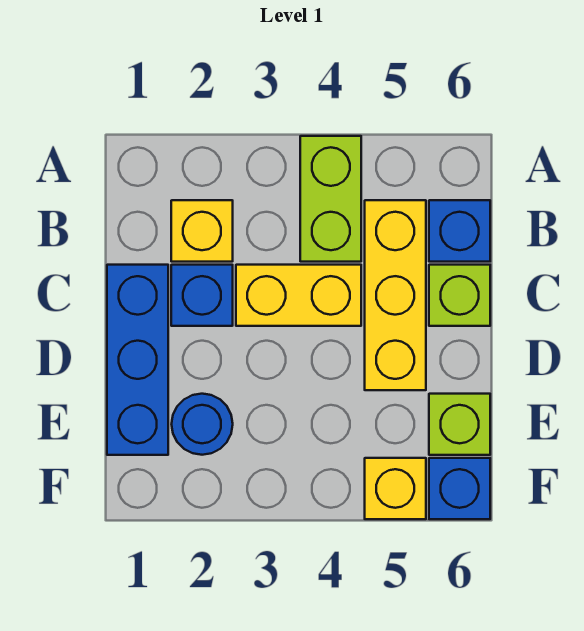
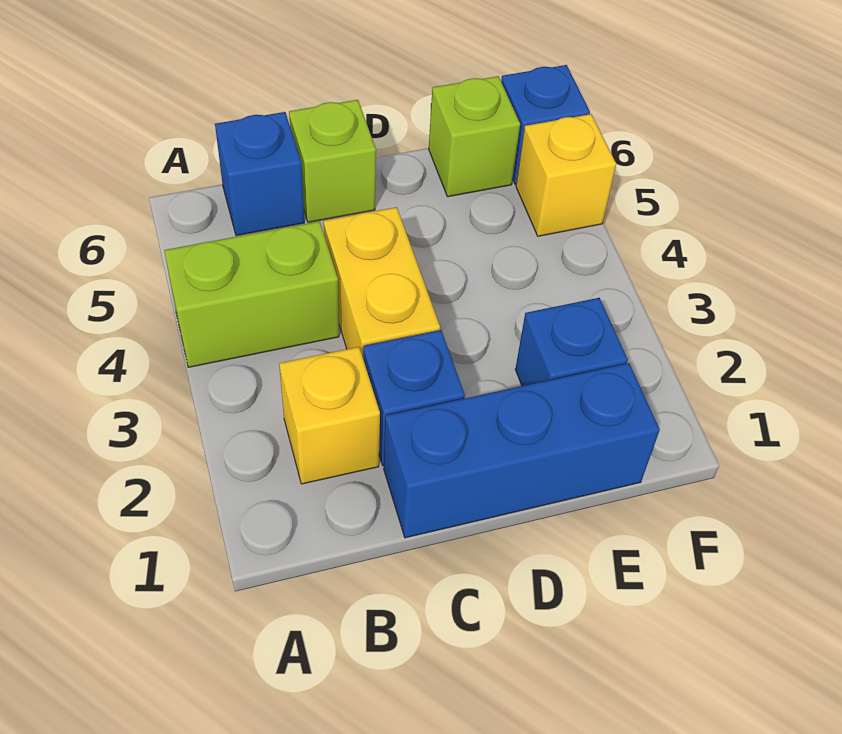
yellow brick B5:D5 level 1 -> none
blue round brick E2 level 1 -> blue brick E2 level 1

